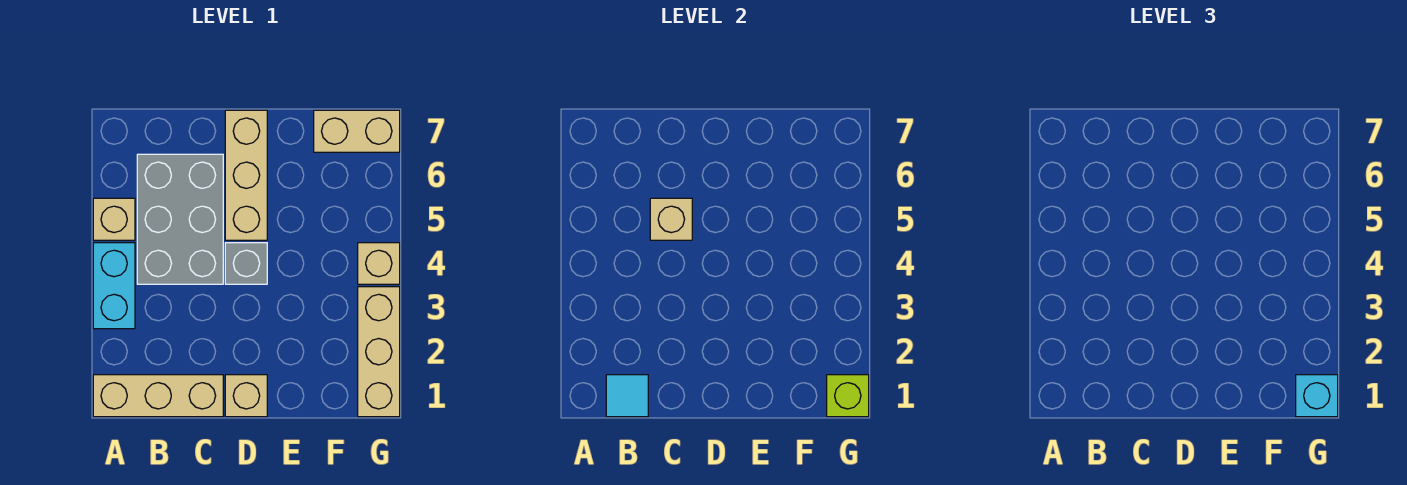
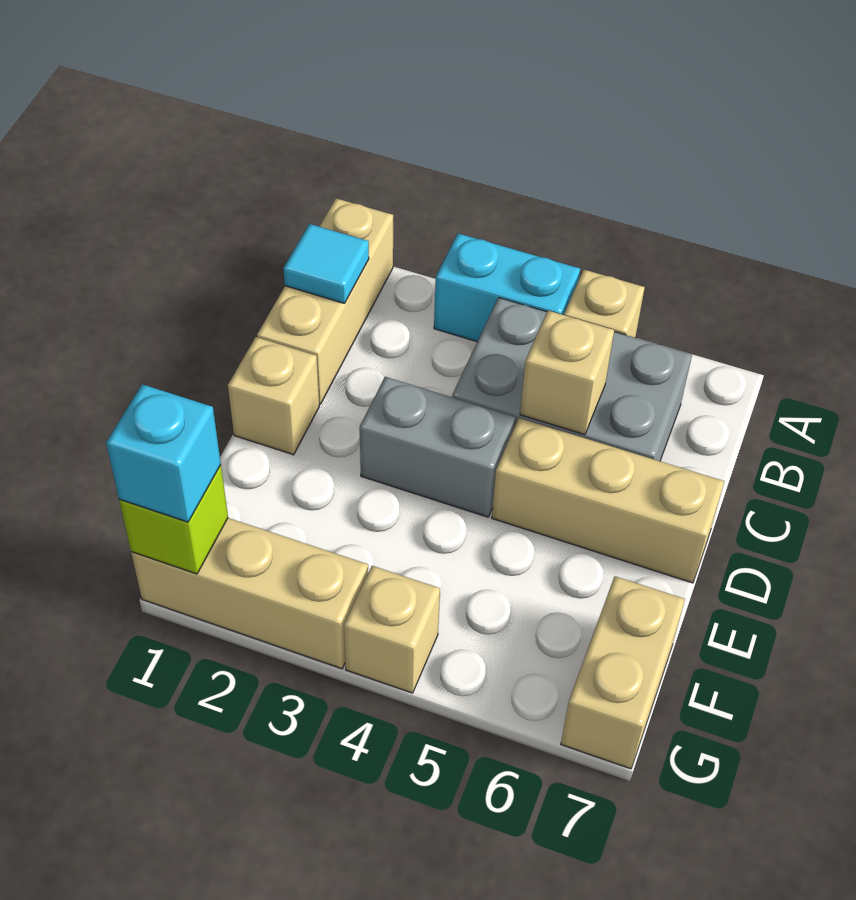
grey brick D4 level 1 -> grey brick D3:D4 level 1

